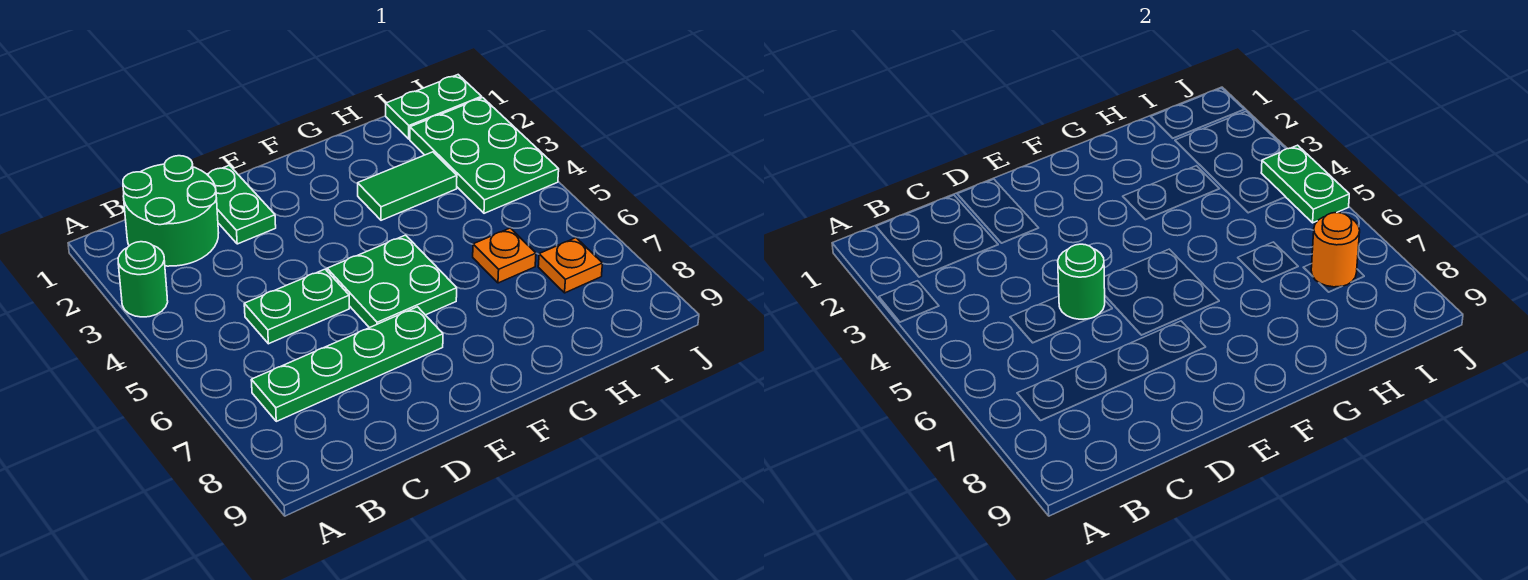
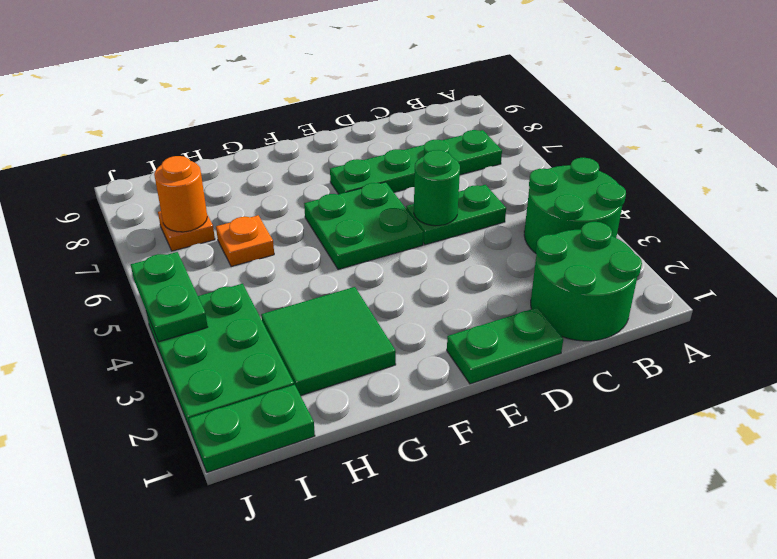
green round brick A3 level 1 -> green round brick A3:B4 level 1
green plate D1:D2 level 1 -> green plate D1:E1 level 1
green tile G3:H3 level 1 -> green tile G2:H3 level 1

